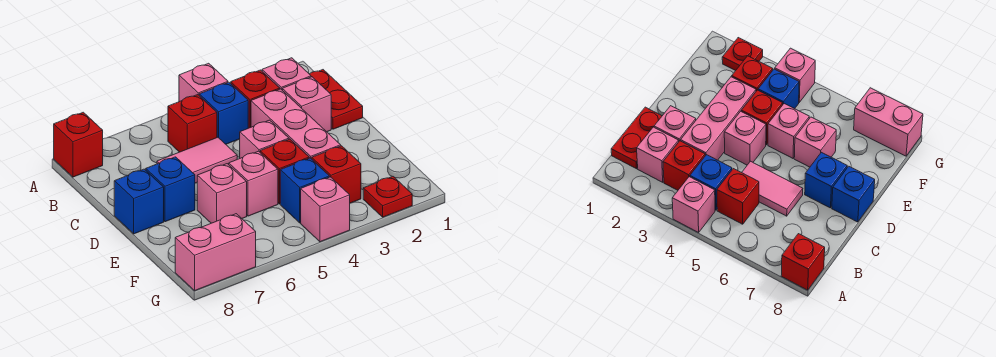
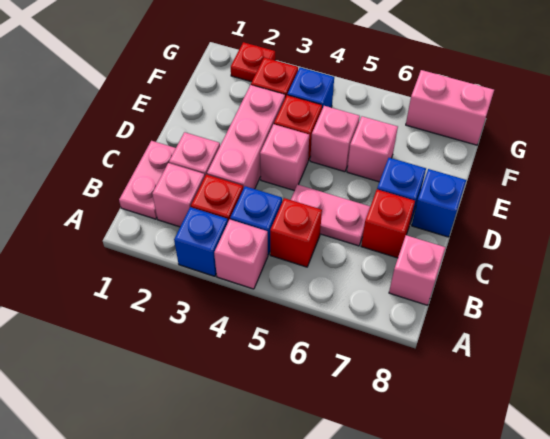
none -> blue brick A3 level 1
red brick A8 level 1 -> red brick C7 level 1
red plate B1:C1 level 1 -> pink plate B1:C1 level 1
pink tile C5:C6 level 1 -> pink plate C5:C6 level 1
pink brick G4 level 1 -> pink brick B8 level 1

